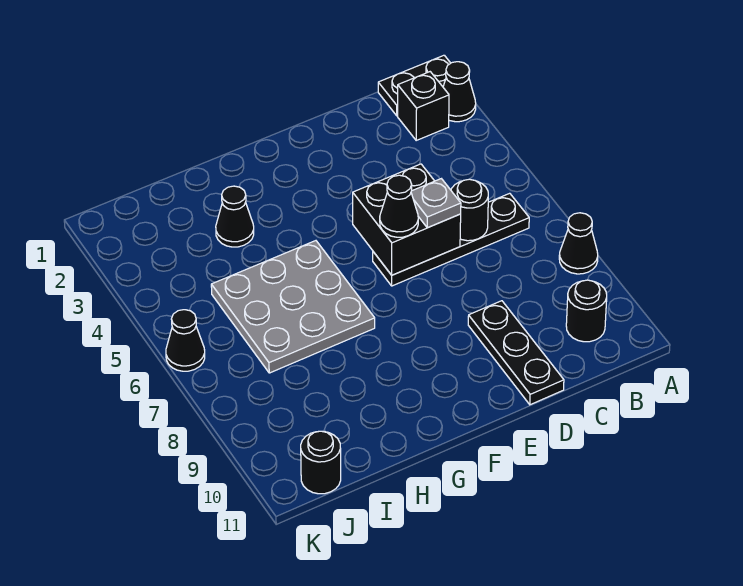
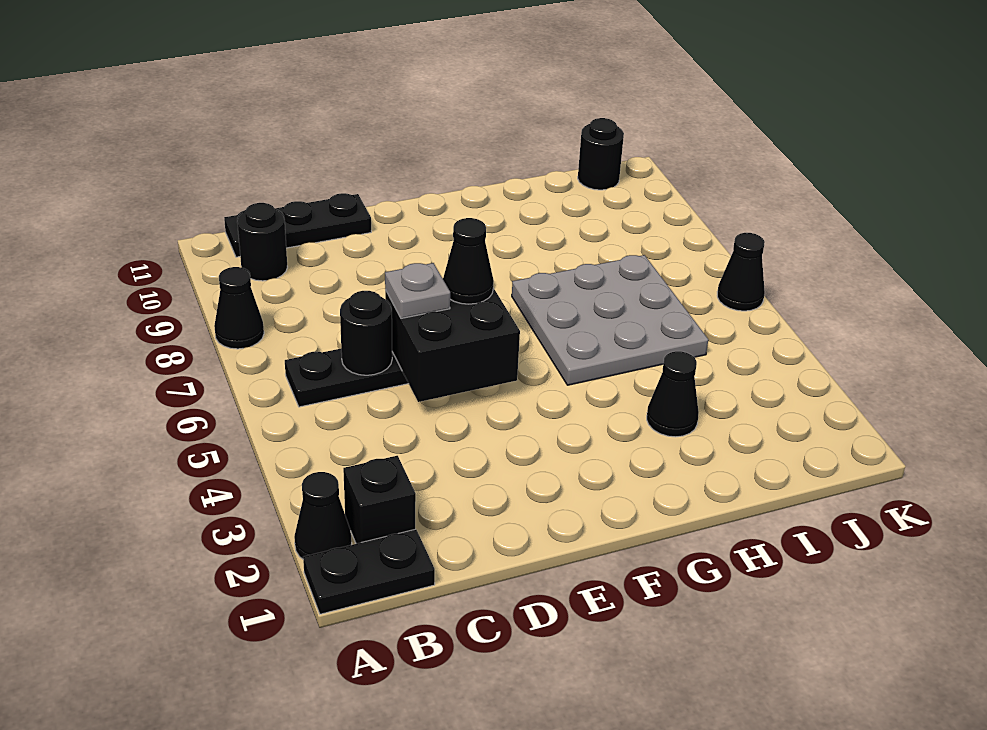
black plate D9:D11 level 1 -> black plate B11:D11 level 1

